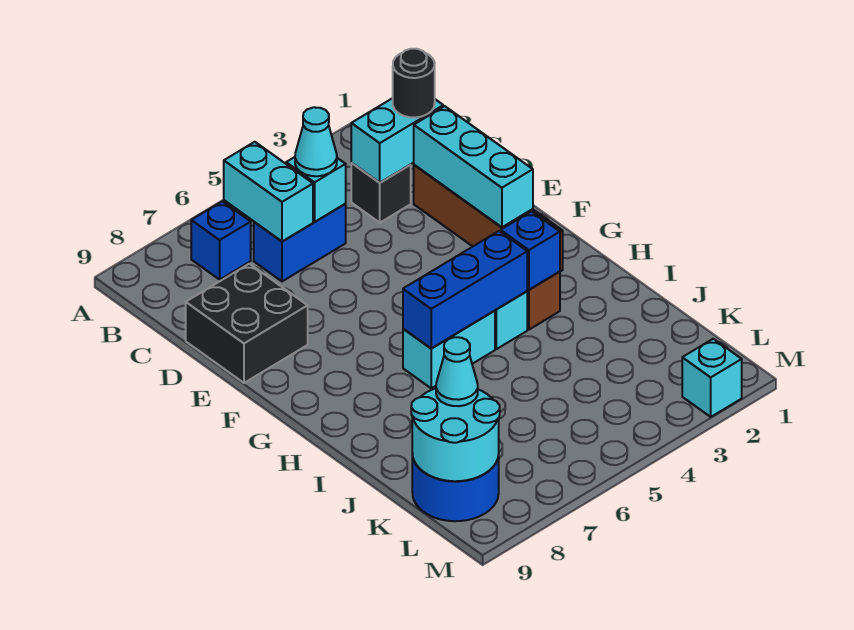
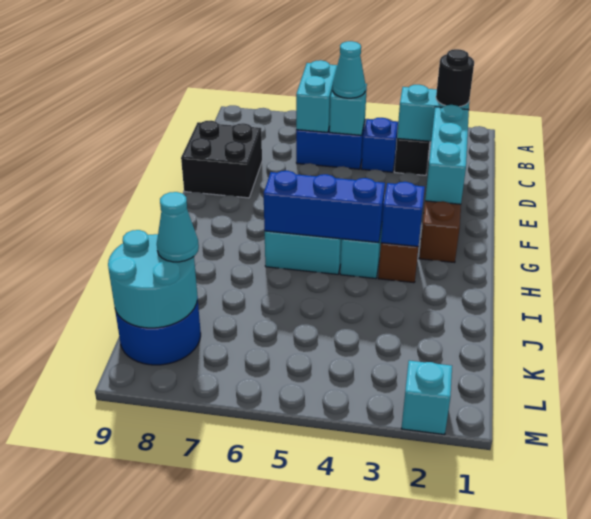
blue brick B7 level 1 -> blue brick C4 level 1

